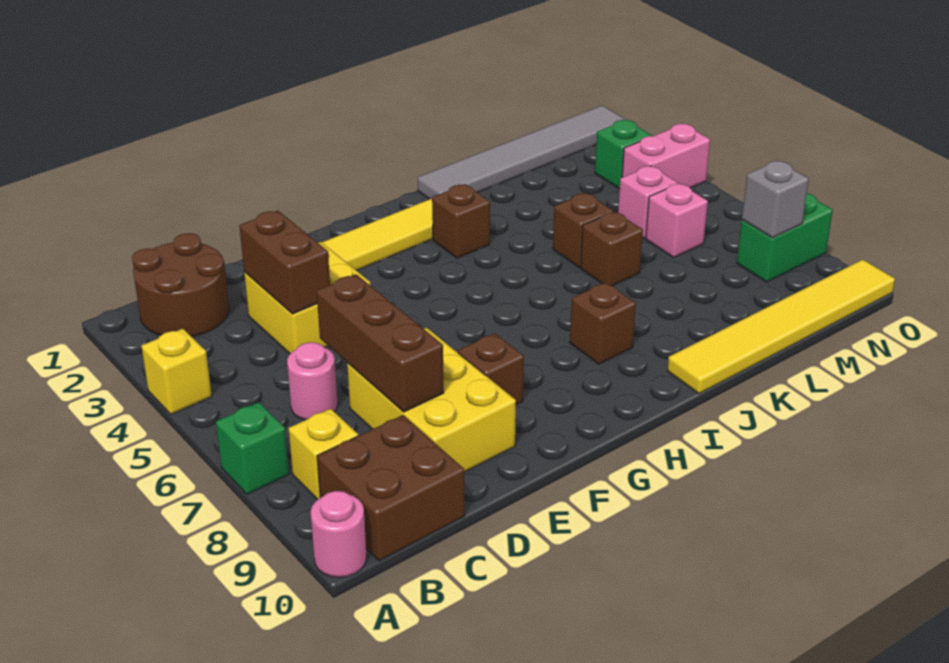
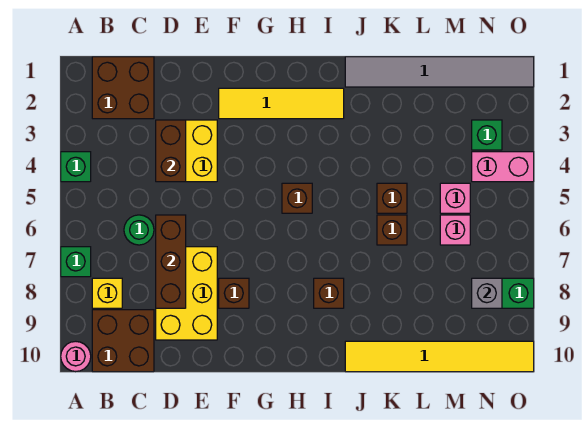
yellow brick A4 level 1 -> green brick A4 level 1
brown round brick B1:C2 level 1 -> brown brick B1:C2 level 1
pink round brick C6 level 1 -> green round brick C6 level 1
brown brick I3 level 1 -> brown brick H5 level 1

